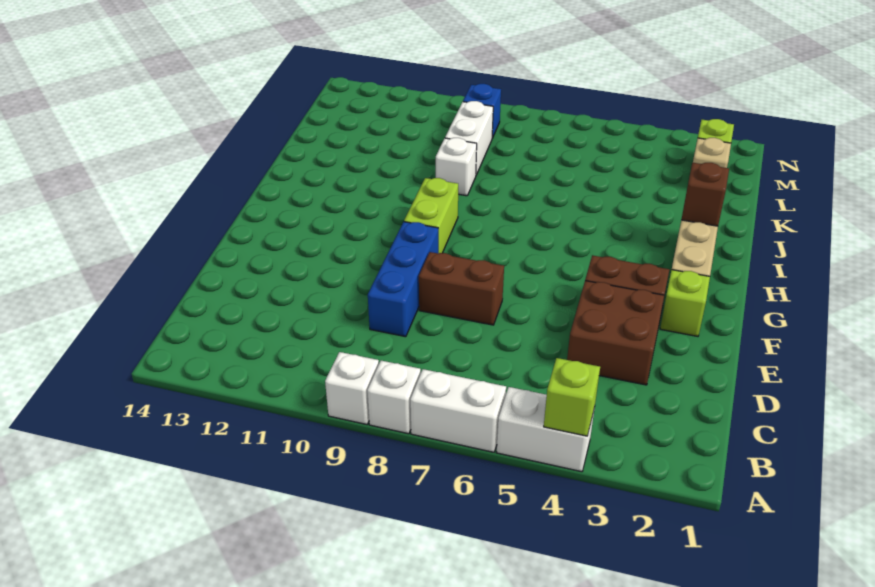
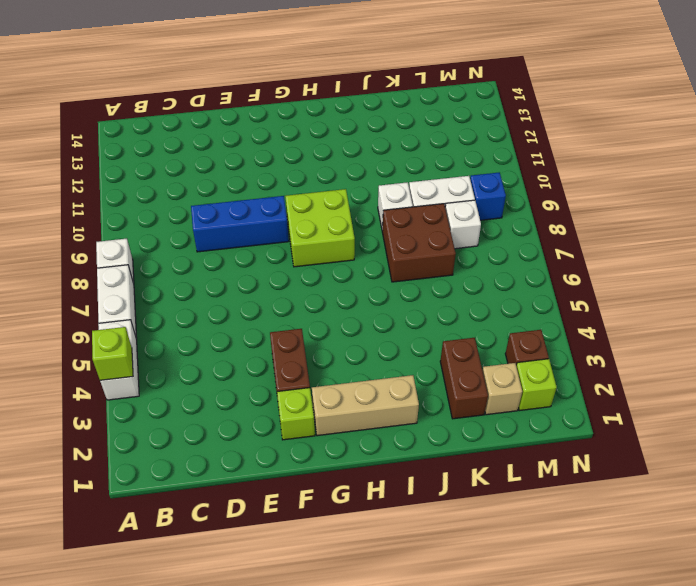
white brick A9 level 1 -> white brick L8 level 1
brown brick D3:E4 level 1 -> brown brick J7:K8 level 1
brown brick E7:E8 level 1 -> brown brick K2:K3 level 1
lime brick G9:H9 level 1 -> lime brick G8:H9 level 1
brown brick I2 level 2 -> brown brick M3 level 1

